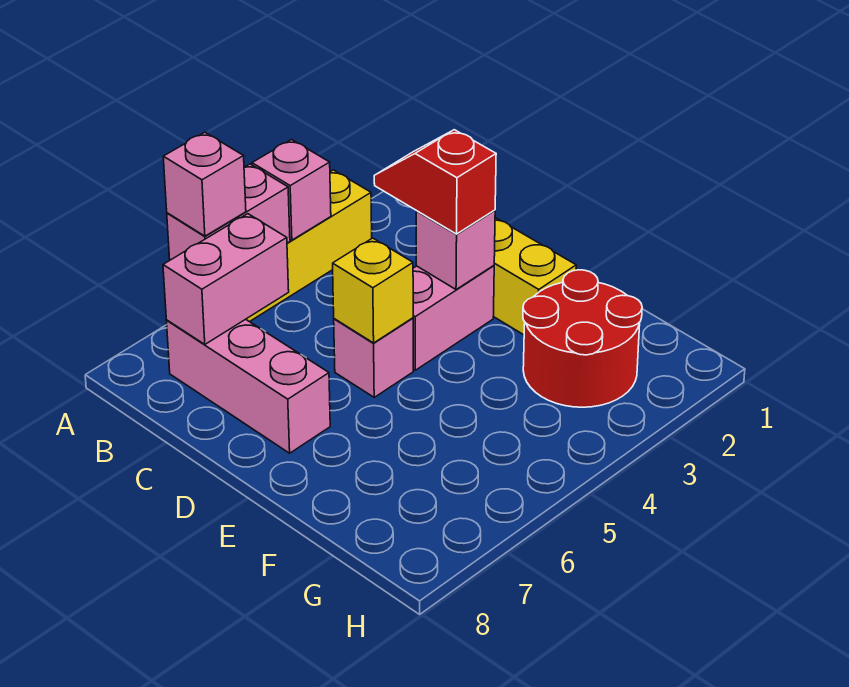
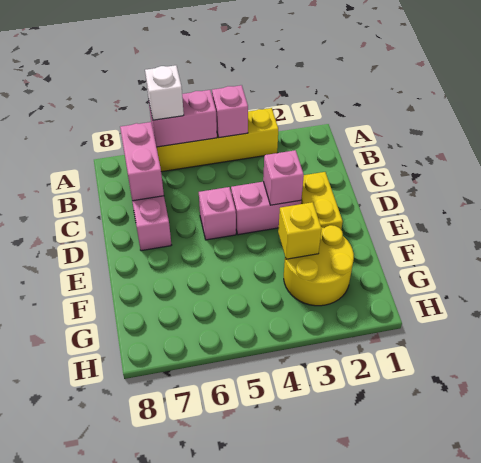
pink brick A6 level 3 -> white brick A6 level 3
pink brick B6:B7 level 2 -> pink brick B7:C7 level 2
red slope C3:D3 level 3 top D -> none
yellow brick D5 level 2 -> yellow brick F3 level 2
red round brick F2:G3 level 1 -> yellow round brick F2:G3 level 1

